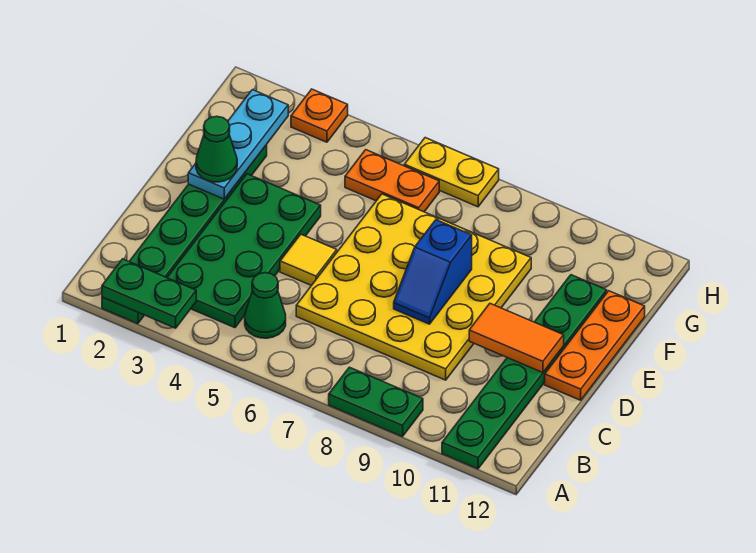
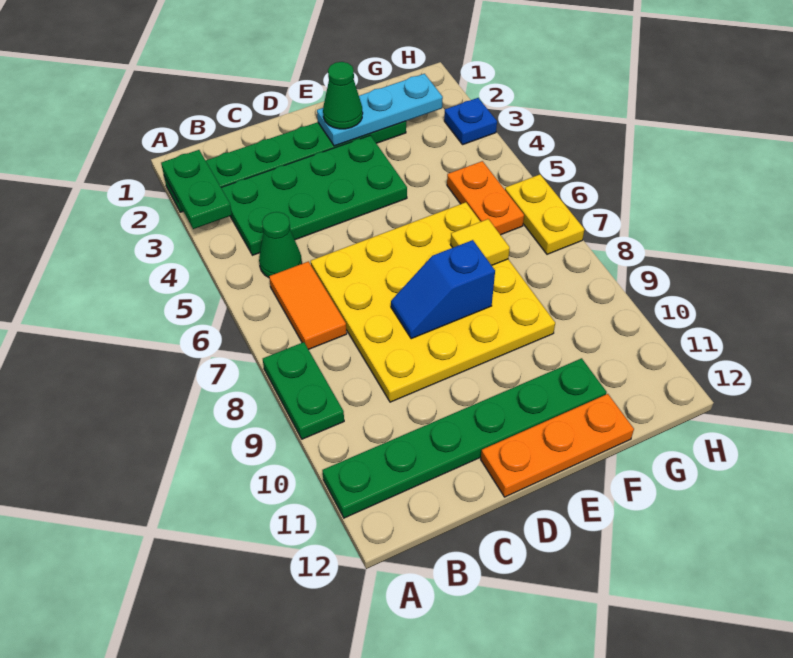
yellow tile D5 level 1 -> yellow tile F7 level 2
orange tile D10:D11 level 2 -> orange tile B6:B7 level 1
orange plate H3 level 1 -> blue plate H3 level 1

